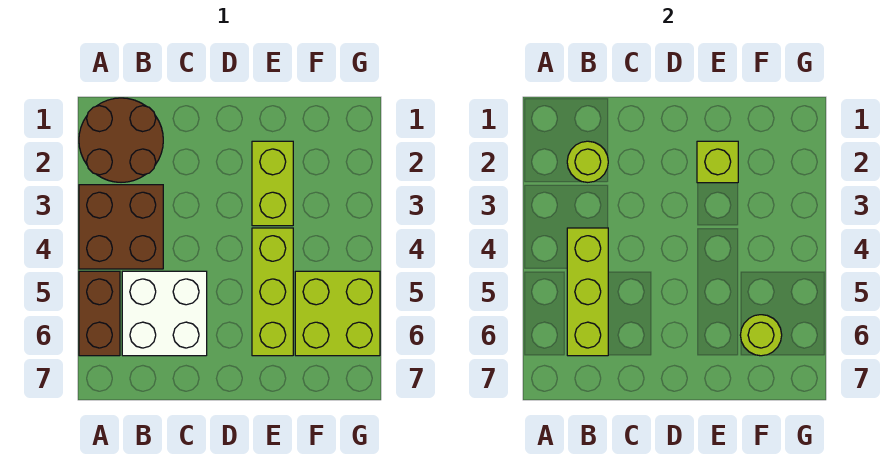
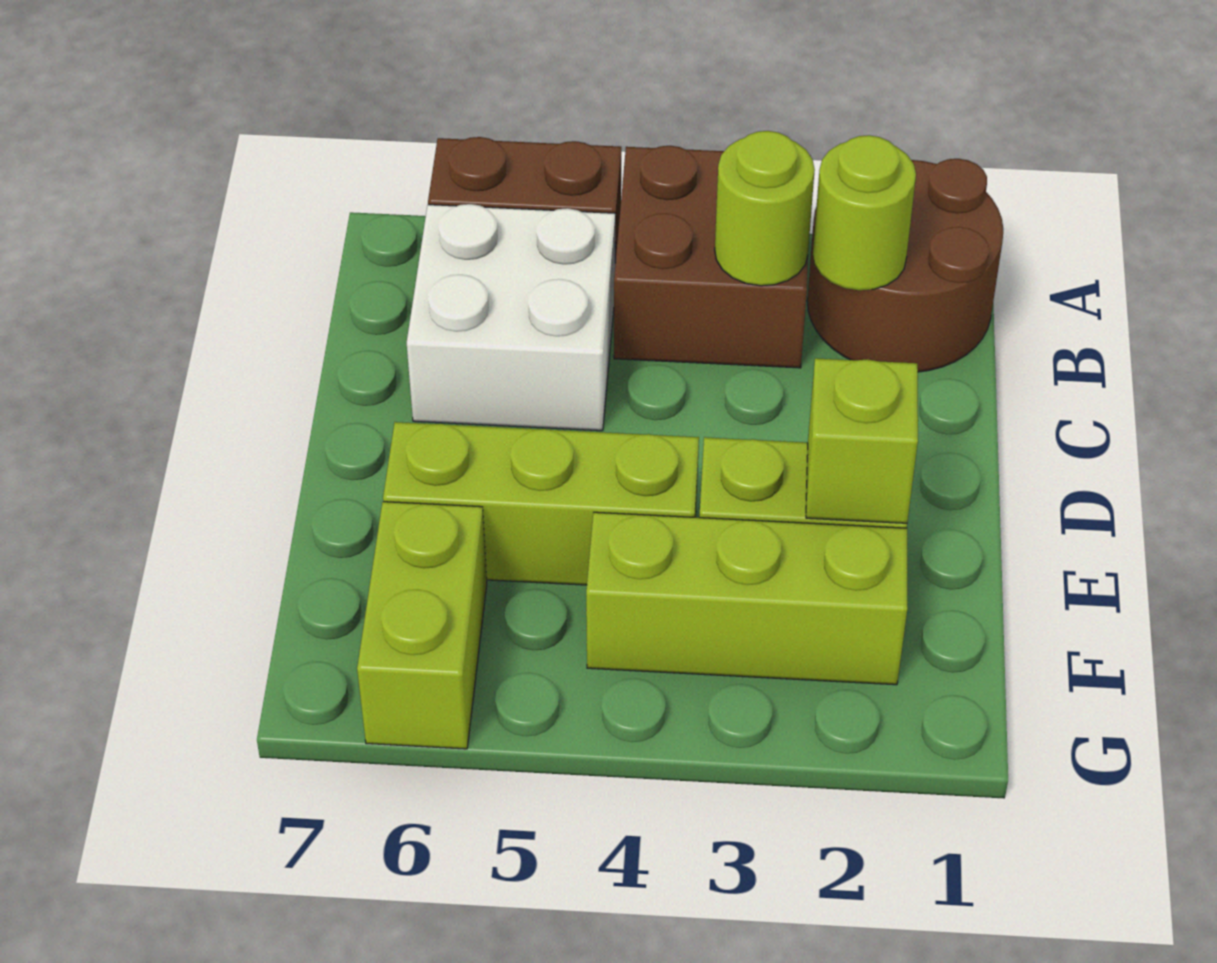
lime brick B4:B6 level 2 -> lime brick F2:F4 level 1
lime brick F5:G6 level 1 -> lime brick F6:G6 level 1
lime round brick F6 level 2 -> lime round brick B3 level 2

